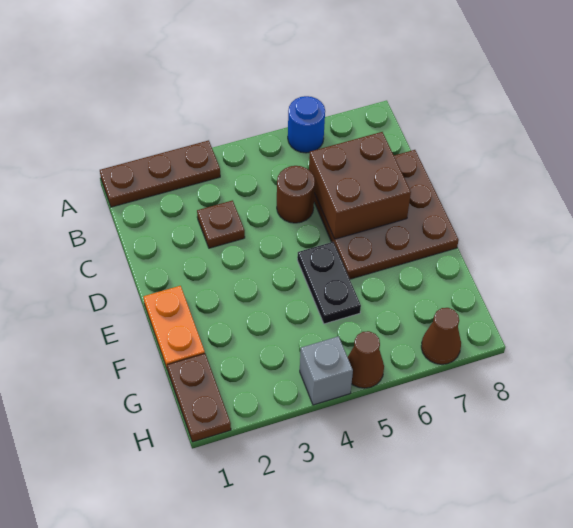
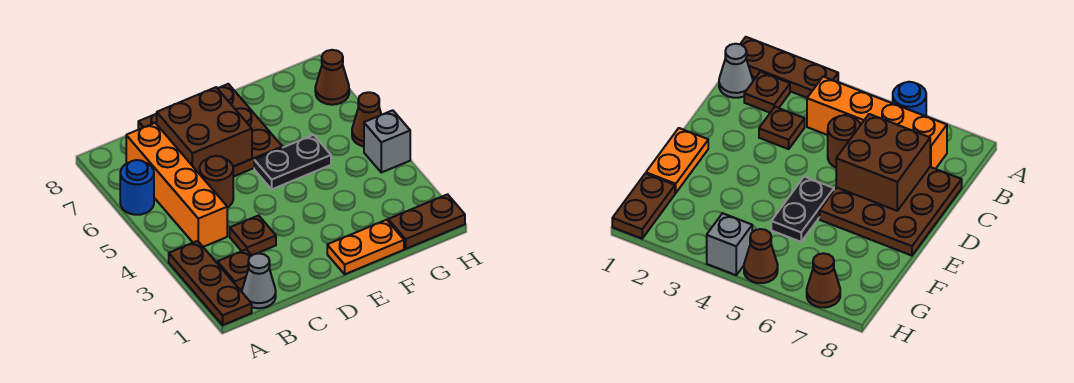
none -> grey cone B1 level 1
none -> brown plate B2 level 1
none -> orange brick B4:B7 level 1

